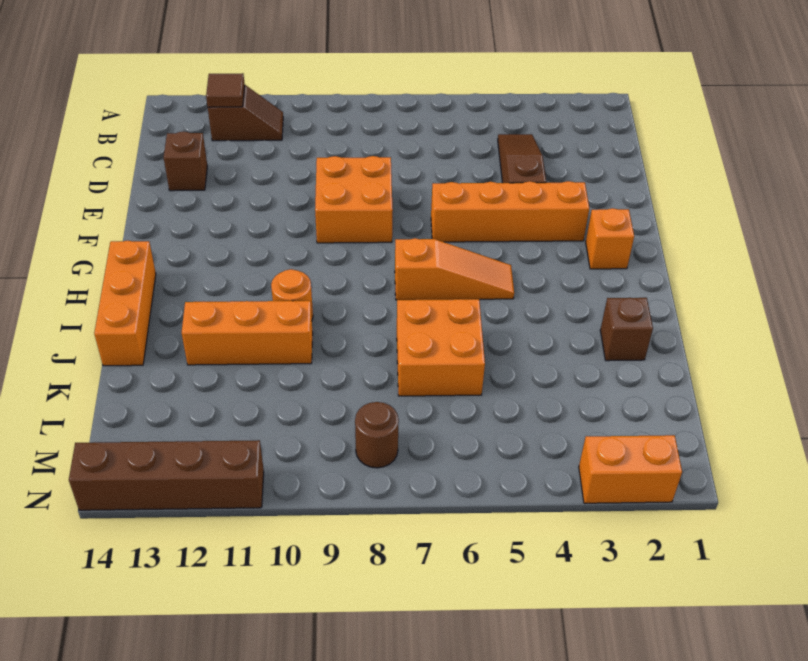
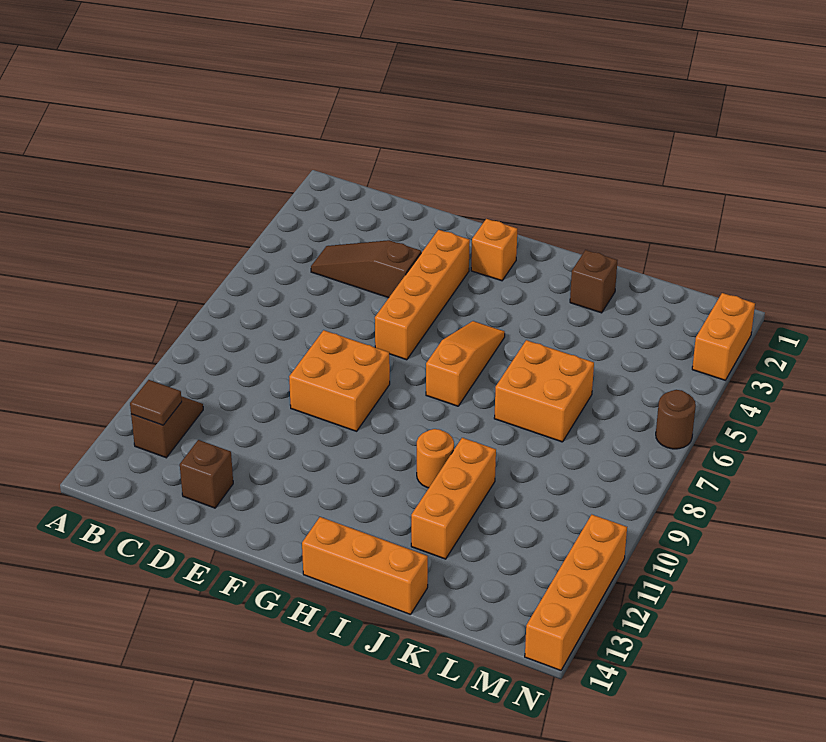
brown round brick M8 level 1 -> brown round brick N6 level 1
brown brick N11:N14 level 1 -> orange brick N11:N14 level 1

